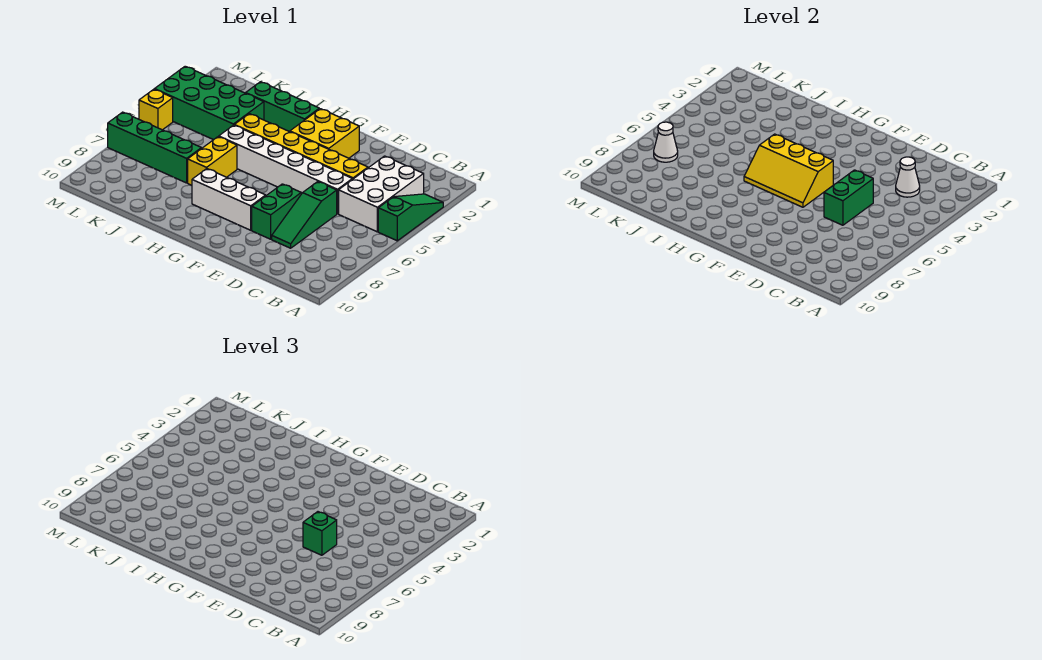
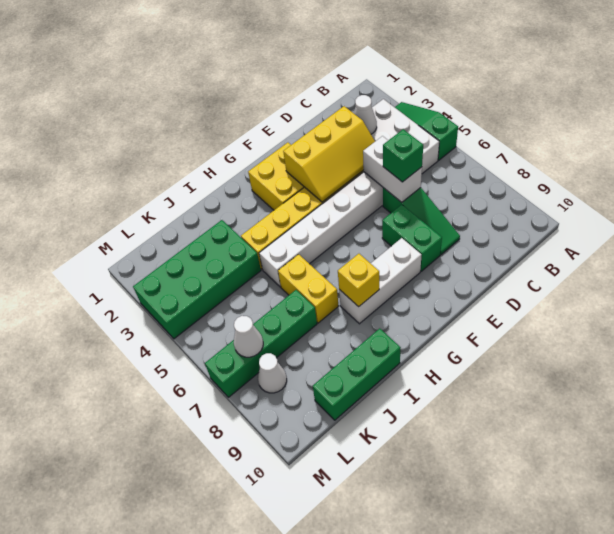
green brick D5:D6 level 2 -> white brick D5:D6 level 2
yellow slope F5:H6 level 2 top 5 -> yellow slope D3:F4 level 2 top 3
green brick H2:J2 level 1 -> green brick I10:K10 level 1
none -> white cone L8 level 1
yellow brick M5 level 1 -> yellow brick H8 level 2

